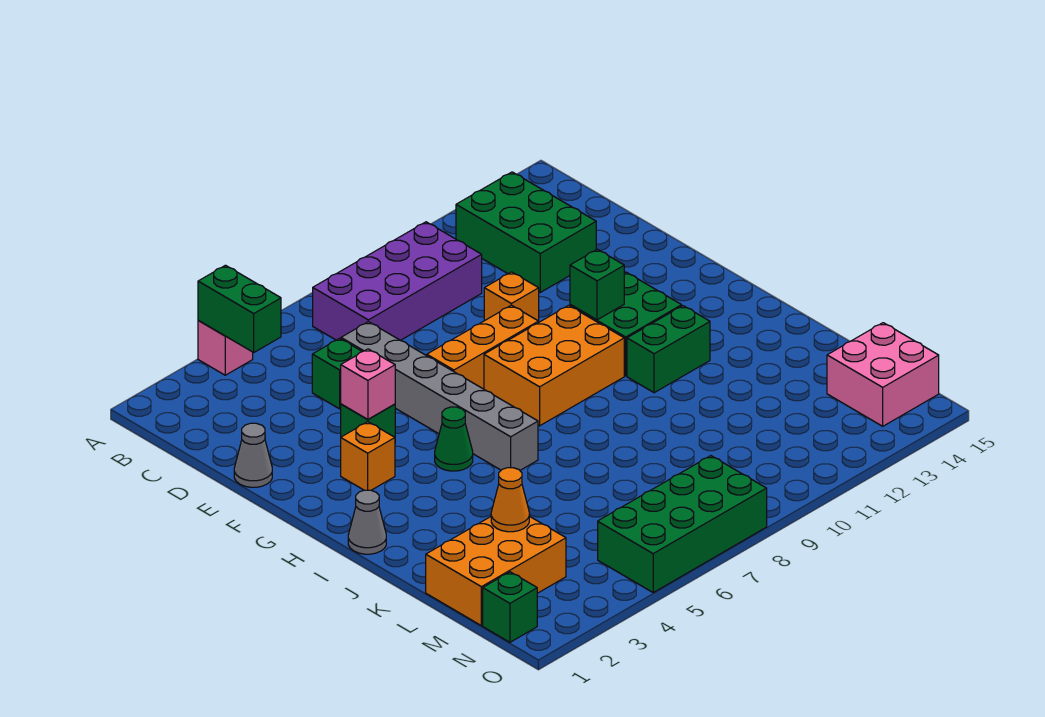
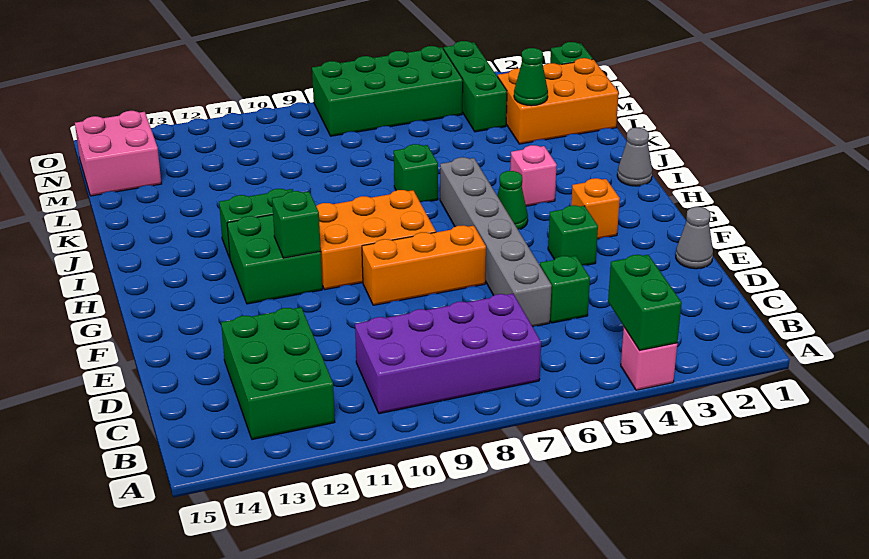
orange brick E10 level 1 -> none
pink brick F4 level 2 -> pink brick I4 level 1
none -> green brick J7 level 1
orange cone L3 level 2 -> green cone L3 level 2
none -> green brick M4:O4 level 1

